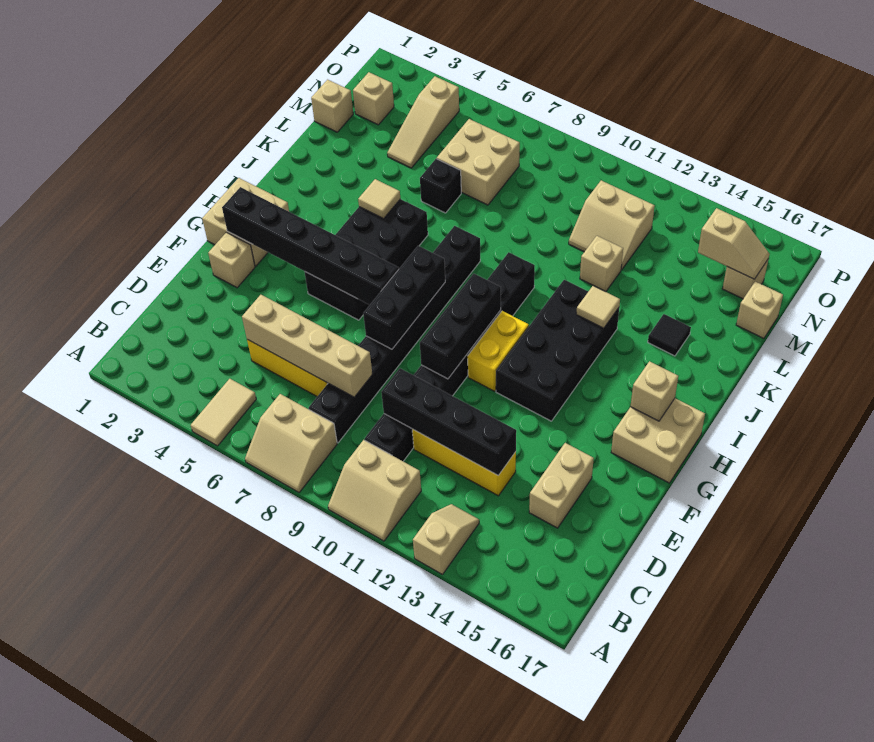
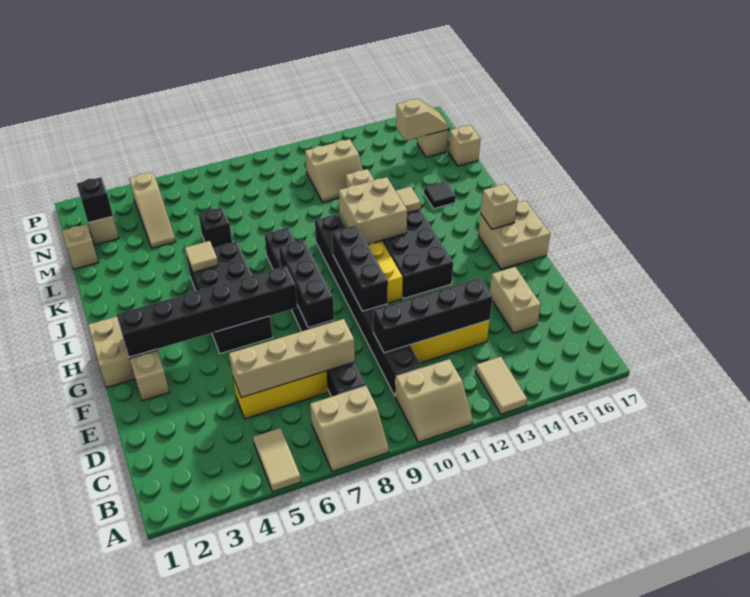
tan slope A13:B13 level 1 top A -> tan tile A13:B13 level 1
tan brick M6:N7 level 1 -> tan brick I11:J12 level 2
none -> black brick N2 level 2

